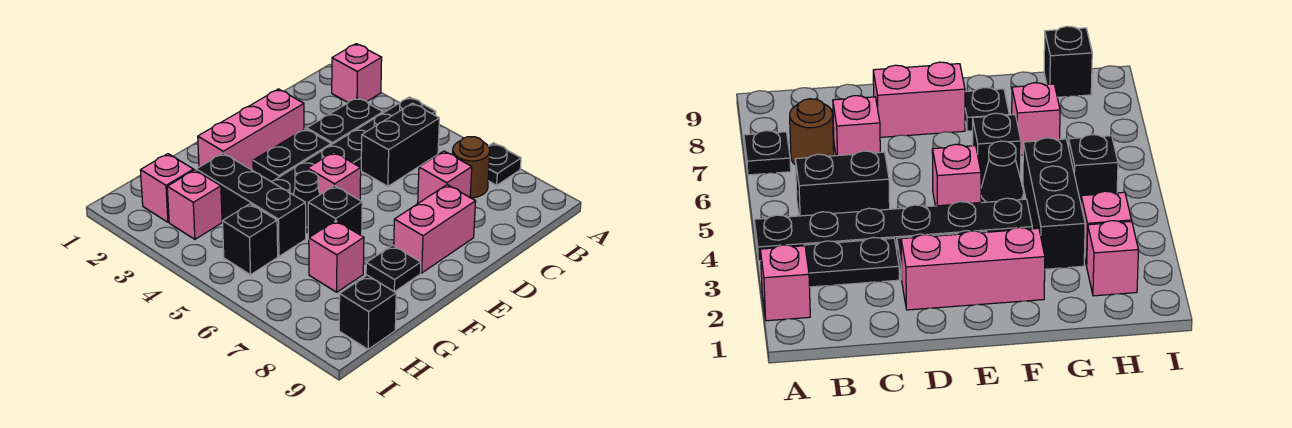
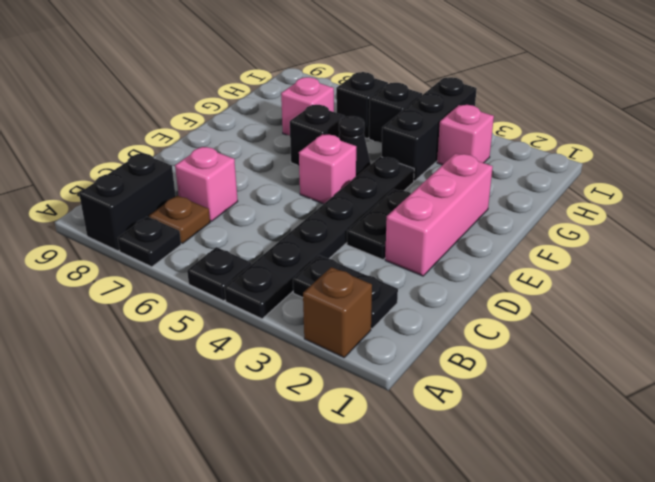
pink brick A2 level 1 -> brown brick A2 level 1
black plate B3:C3 level 1 -> black plate B2:B3 level 1
black brick B5:C5 level 1 -> black brick A8:B8 level 1
brown round brick B7 level 1 -> brown plate B7 level 1
pink brick D8:E8 level 1 -> none
black plate F8 level 1 -> black plate A5 level 1
black brick G3:G5 level 1 -> black brick G4:I4 level 1
pink brick H2 level 1 -> none
black brick H9 level 1 -> black brick H6 level 1

